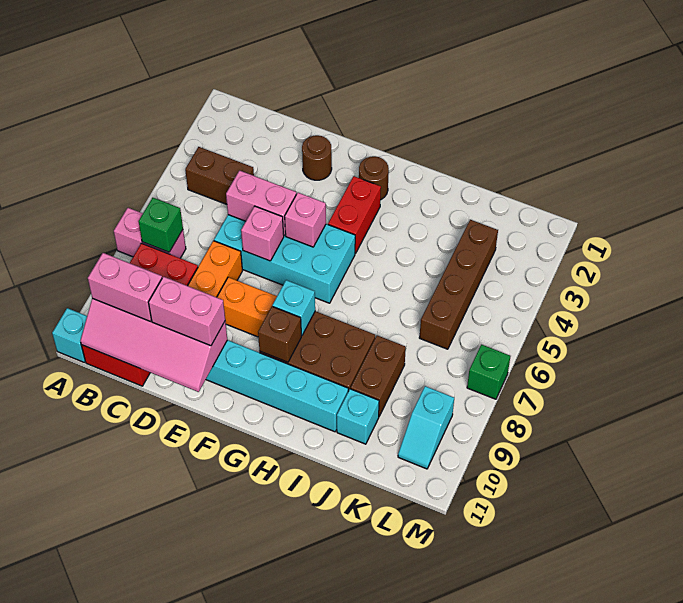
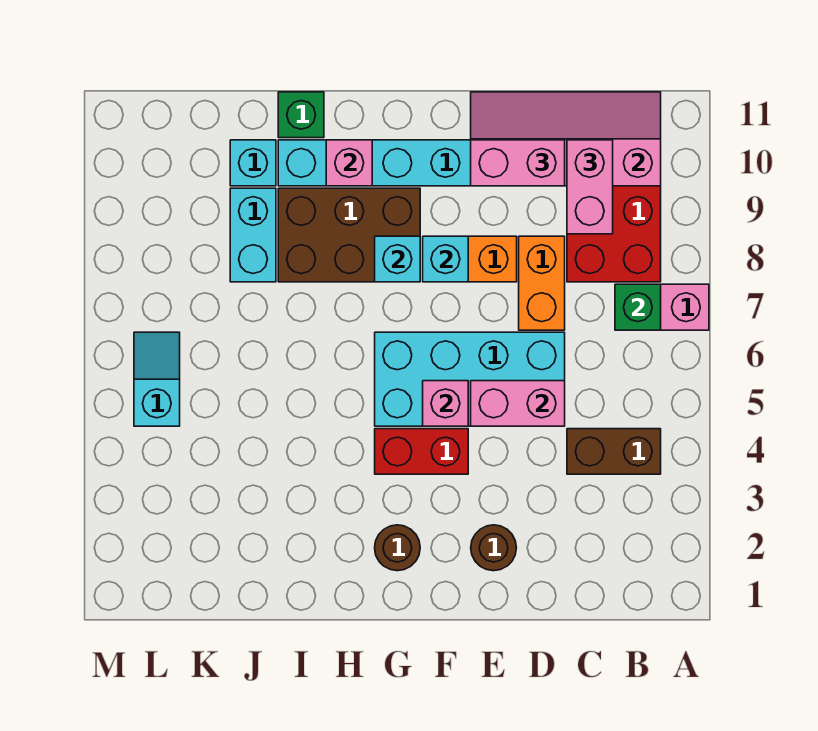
cyan brick A11 level 1 -> cyan brick F8 level 2
pink brick B10:C10 level 3 -> pink brick C9:C10 level 3
pink brick E6 level 2 -> pink brick H10 level 2
red brick G3:G4 level 1 -> red brick F4:G4 level 1
brown brick G9 level 2 -> none
brown brick J8:J9 level 1 -> cyan brick J8:J9 level 1
brown brick K3:K6 level 1 -> none
cyan slope L9:L10 level 1 top 9 -> cyan slope L5:L6 level 1 top 5
green brick M7 level 1 -> green brick I11 level 1

